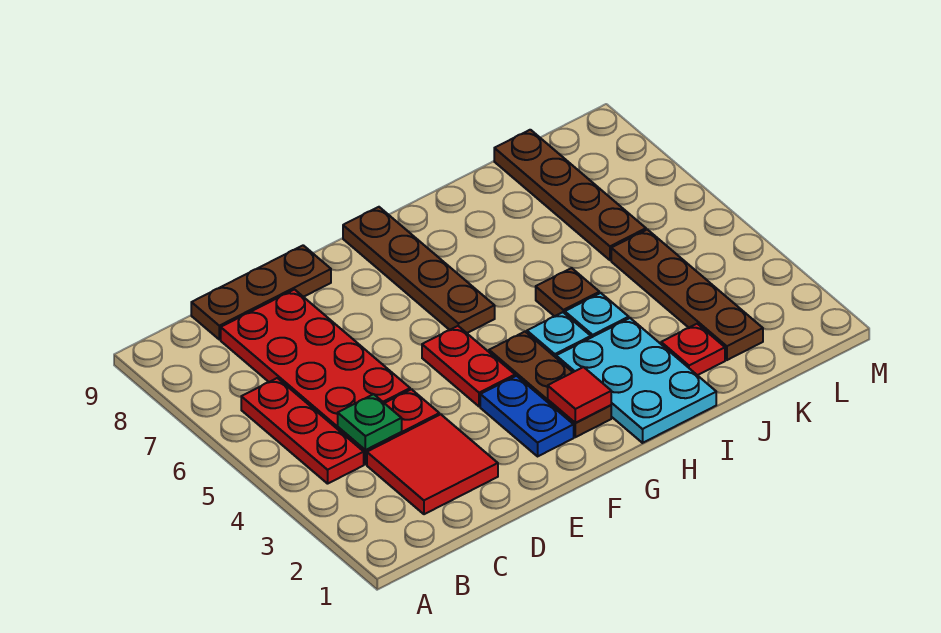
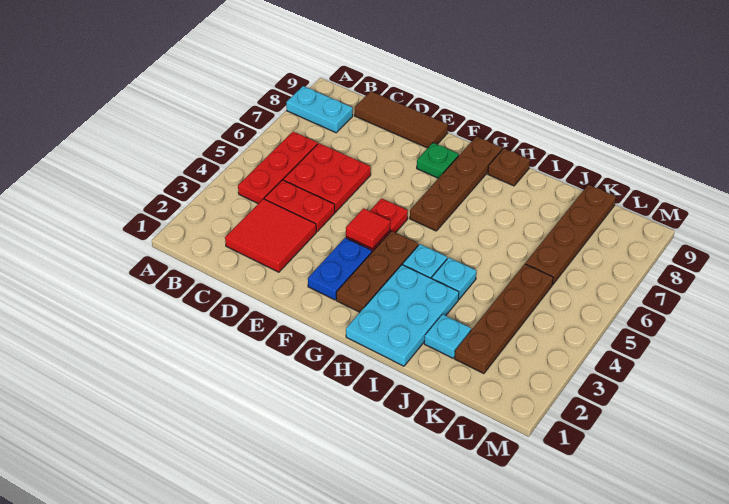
none -> cyan plate A8:B8 level 1
green plate C4 level 2 -> green plate F8 level 1
red plate C5:D8 level 1 -> red plate C5:D6 level 1
brown plate C9:E9 level 1 -> brown tile C9:E9 level 1
red tile G2 level 2 -> red tile F4 level 2
brown plate I5 level 1 -> brown plate H9 level 1
red plate J2 level 1 -> cyan plate J2 level 1

